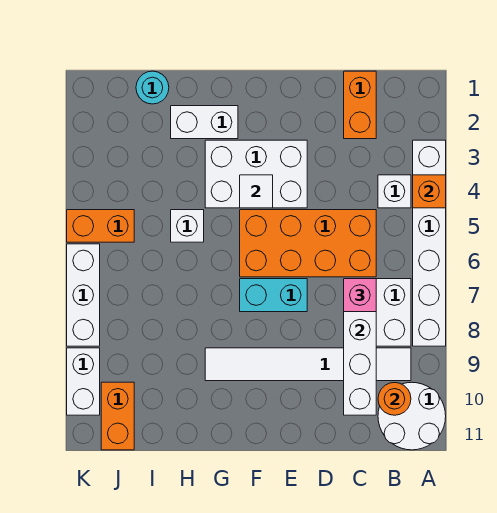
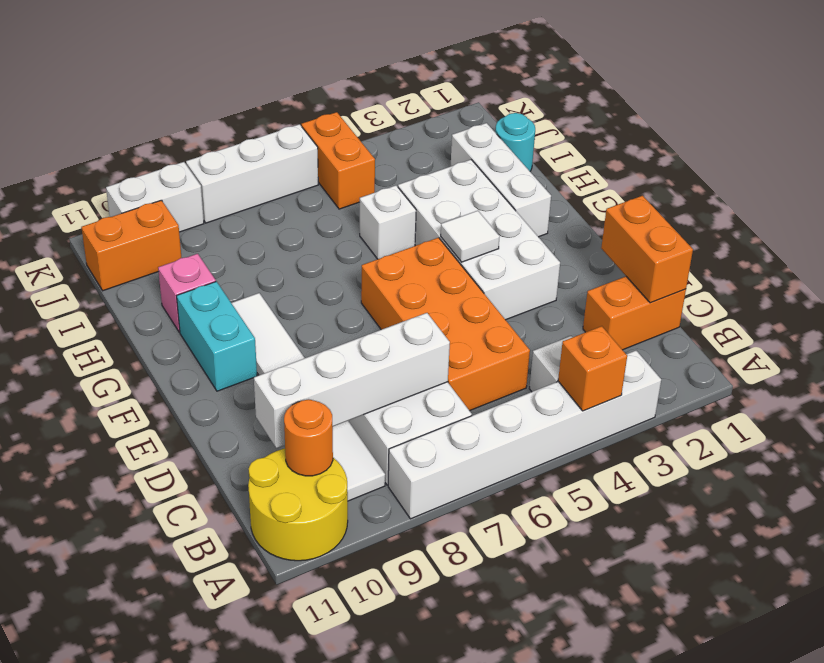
white round brick A10:B11 level 1 -> yellow round brick A10:B11 level 1
none -> orange brick C1:D1 level 2
pink brick C7 level 3 -> pink brick H10 level 1
white brick E3:G4 level 1 -> white brick E3:H4 level 1
cyan brick E7:F7 level 1 -> cyan brick F10:G10 level 1
white brick G2:H2 level 1 -> white brick G2:I2 level 1

